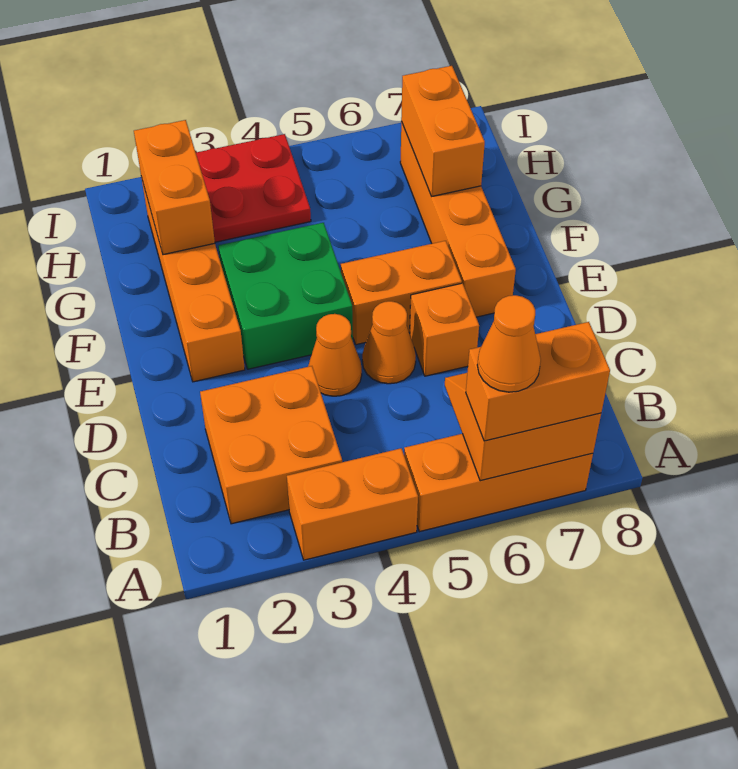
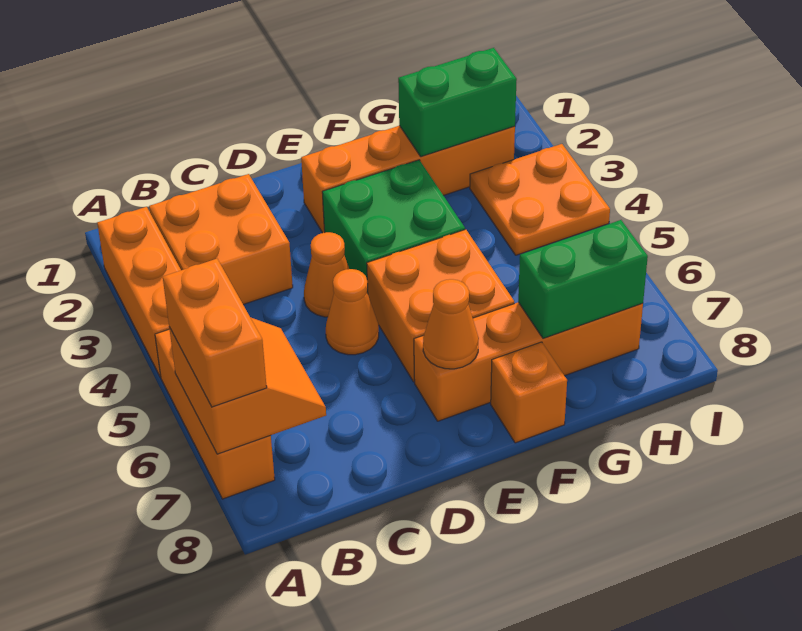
orange brick A3:A4 level 1 -> orange brick A2:A4 level 1
orange cone A6 level 4 -> orange cone E7 level 2
orange brick D6 level 1 -> orange brick F8 level 1
orange brick E5:E6 level 1 -> orange brick E5:F6 level 1
orange brick G2:H2 level 2 -> green brick G2:H2 level 2
orange brick G7:H7 level 2 -> green brick G7:H7 level 2
red plate H3:I4 level 1 -> orange plate H3:I4 level 1

